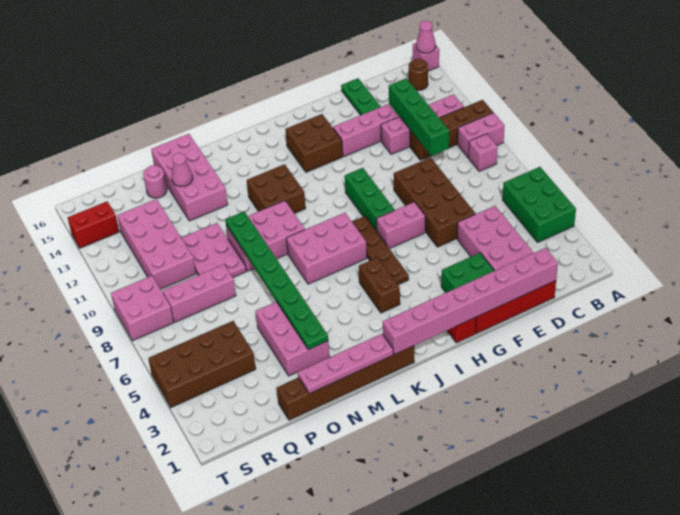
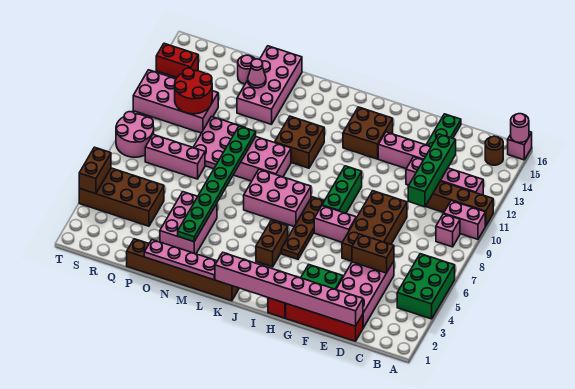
pink cone A16 level 2 -> pink round brick A16 level 2
none -> brown brick D5:E5 level 2
pink brick Q10:R13 level 1 -> pink brick Q11:T12 level 1
none -> red round brick Q11:R12 level 2
pink brick S8:T9 level 1 -> pink round brick S8:T9 level 1
none -> brown brick T4:T5 level 2

